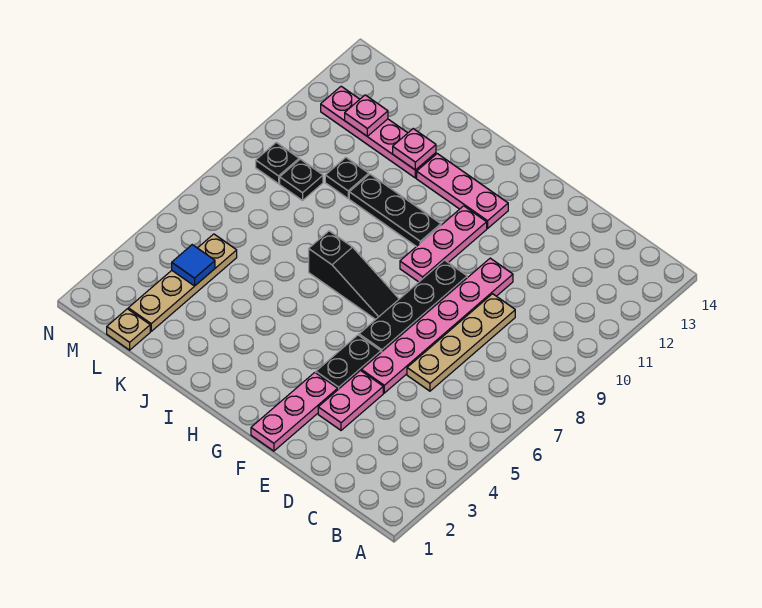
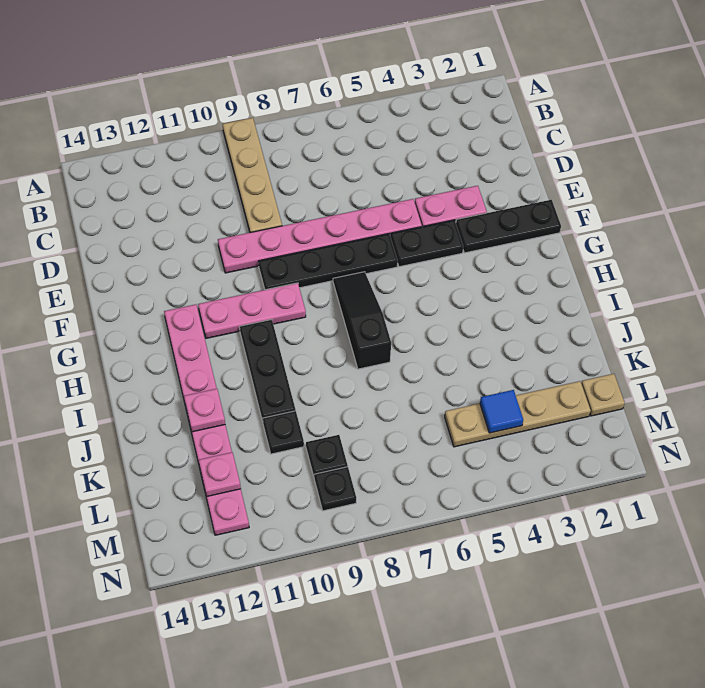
tan plate D6:D9 level 1 -> tan plate A9:D9 level 1
pink plate F1:F3 level 1 -> black plate F1:F3 level 1

